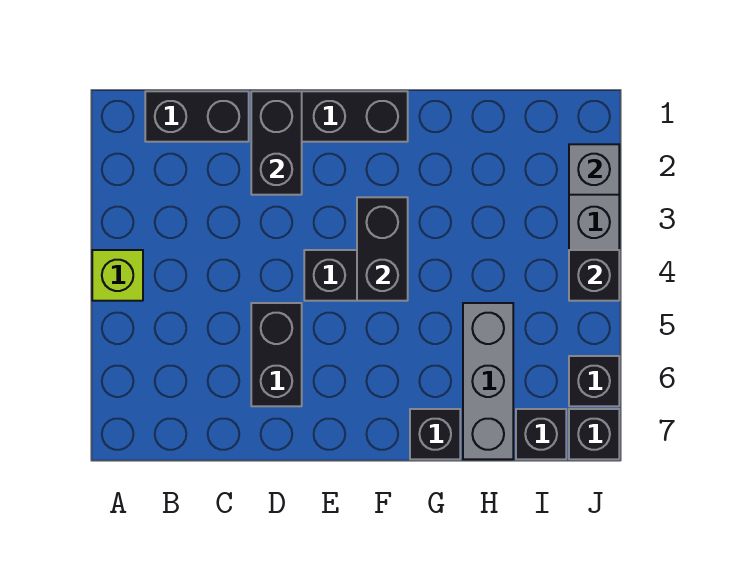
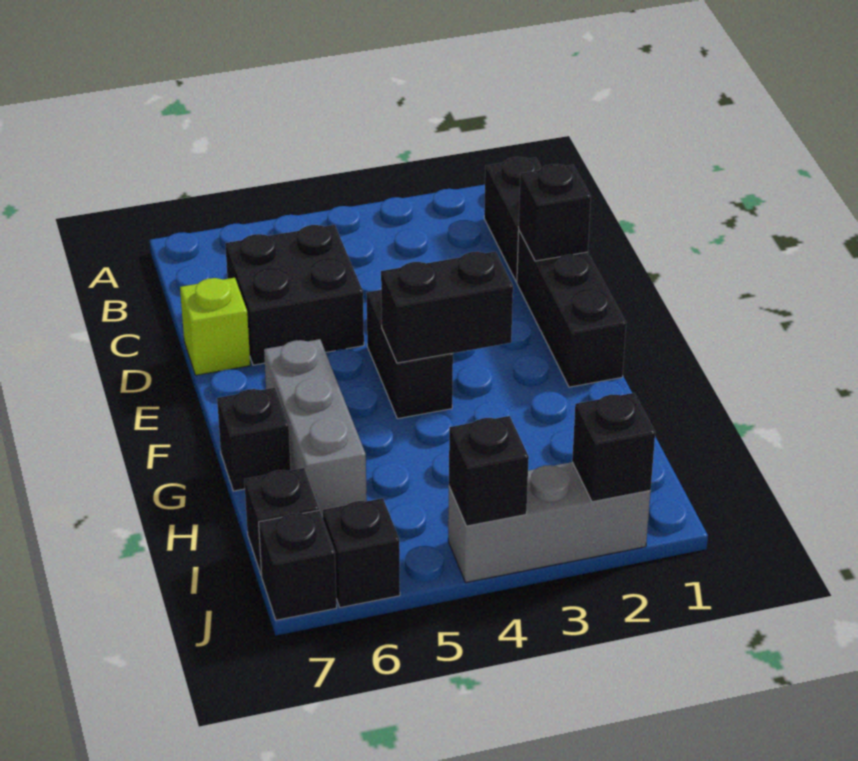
lime brick A4 level 1 -> lime brick D7 level 1
black brick D1:D2 level 2 -> black brick D1 level 2
black brick D5:D6 level 1 -> black brick C5:D6 level 1
grey brick H5:H7 level 1 -> grey brick F6:H6 level 1
grey brick J2 level 2 -> black brick J2 level 2

